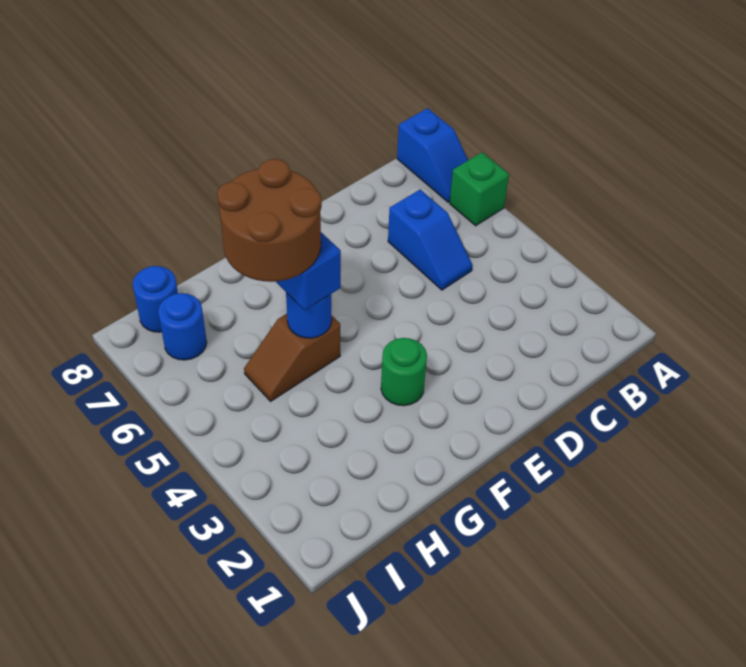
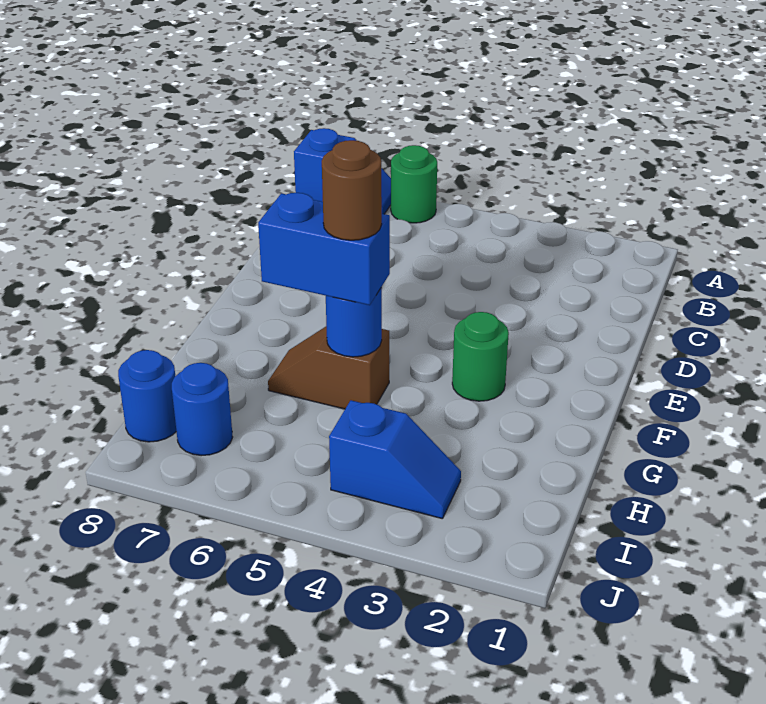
green brick A6 level 1 -> green round brick A6 level 1
blue slope C5:C6 level 1 top 6 -> blue slope I3:I4 level 1 top 4
brown slope G5:H5 level 1 top G -> brown slope G5:G6 level 1 top 5
brown round brick G5:H6 level 4 -> brown round brick G5 level 4

